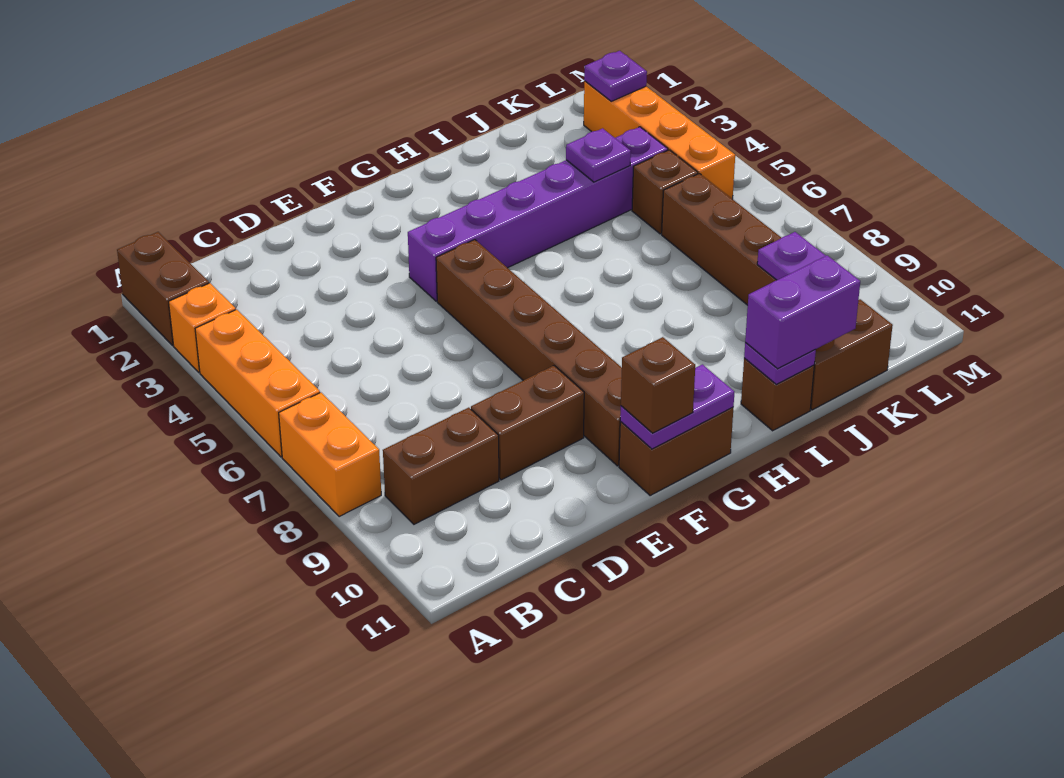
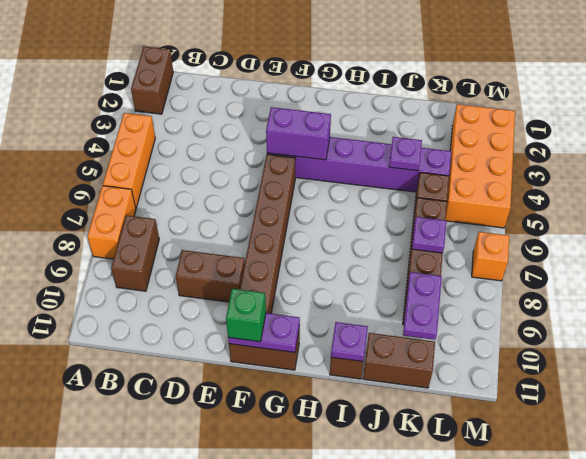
orange brick A3 level 1 -> orange brick M7 level 1
brown brick B9:C9 level 1 -> brown brick B8:B9 level 1
brown brick F11 level 3 -> green brick F11 level 3
purple brick I11:J11 level 3 -> purple brick F4:G4 level 2
orange brick L2:L5 level 1 -> orange brick L2:M5 level 1
purple plate L2 level 2 -> purple plate K7 level 2

